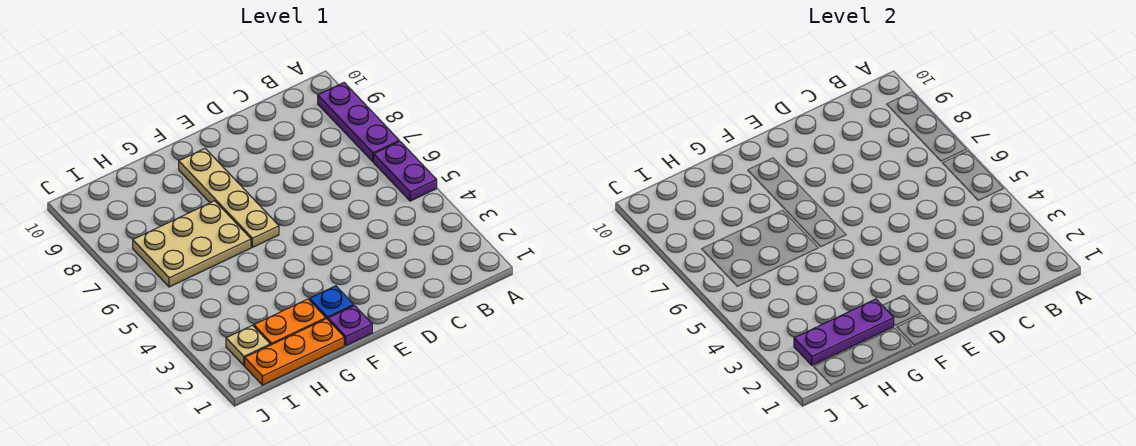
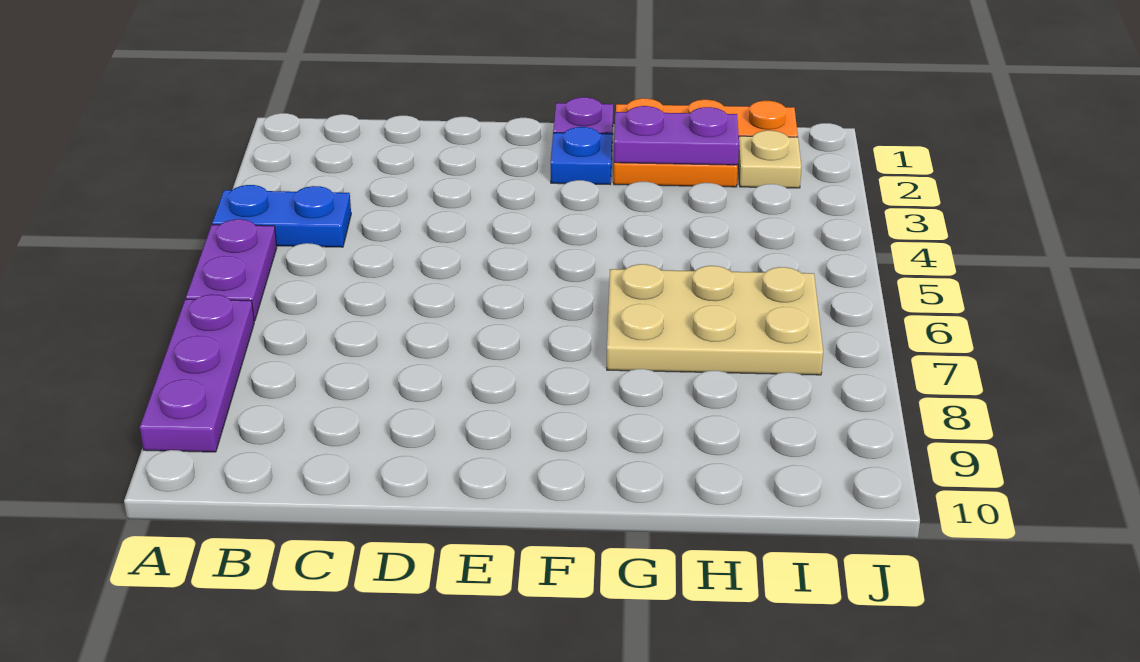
none -> blue plate A4:B4 level 1
tan plate F6:F9 level 1 -> none
purple plate G2:I2 level 2 -> purple plate G2:H2 level 2

